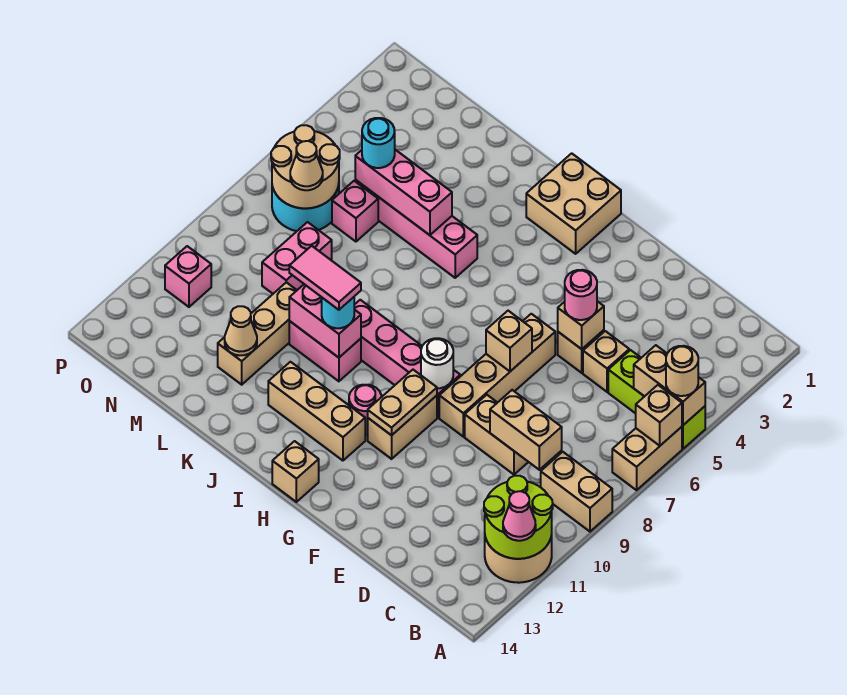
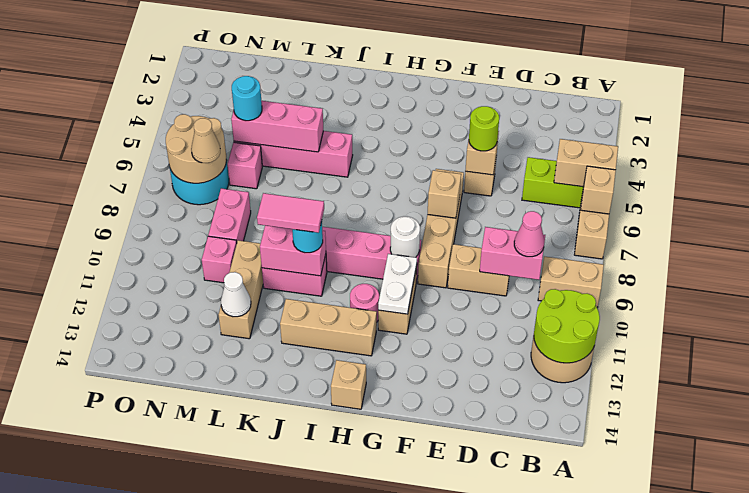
tan round brick A5 level 3 -> none
pink cone A12 level 3 -> pink cone C9 level 3
tan brick C9:D9 level 2 -> pink brick C9:D9 level 2
tan brick D5 level 1 -> none
pink round brick E5 level 3 -> lime round brick E5 level 3
tan plate G10:G11 level 2 -> white plate G10:G11 level 2
tan brick H1:I2 level 1 -> none
tan cone L12 level 2 -> white cone L12 level 2
pink brick O11 level 1 -> pink brick M10 level 1

